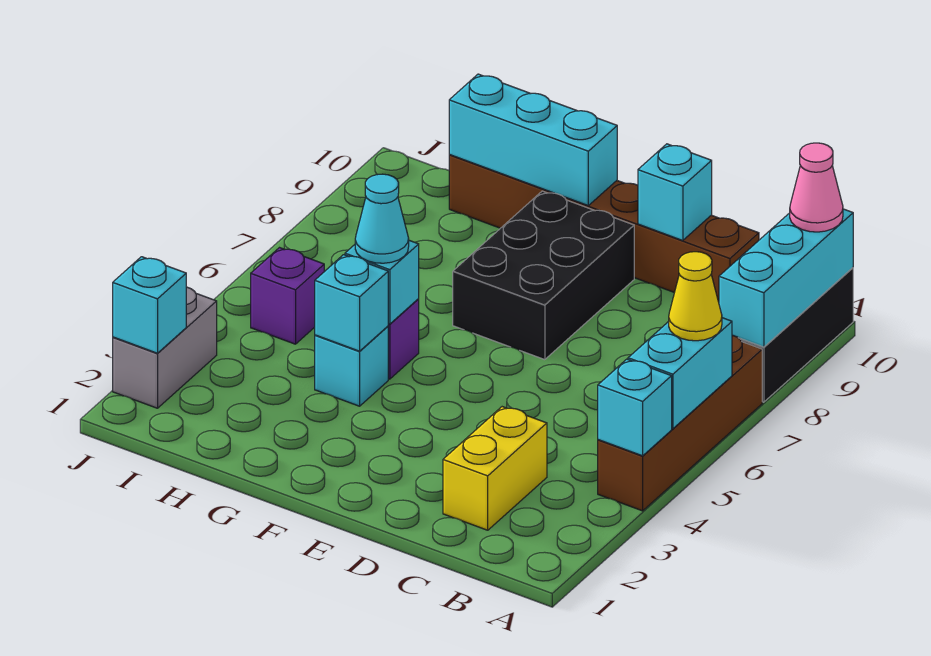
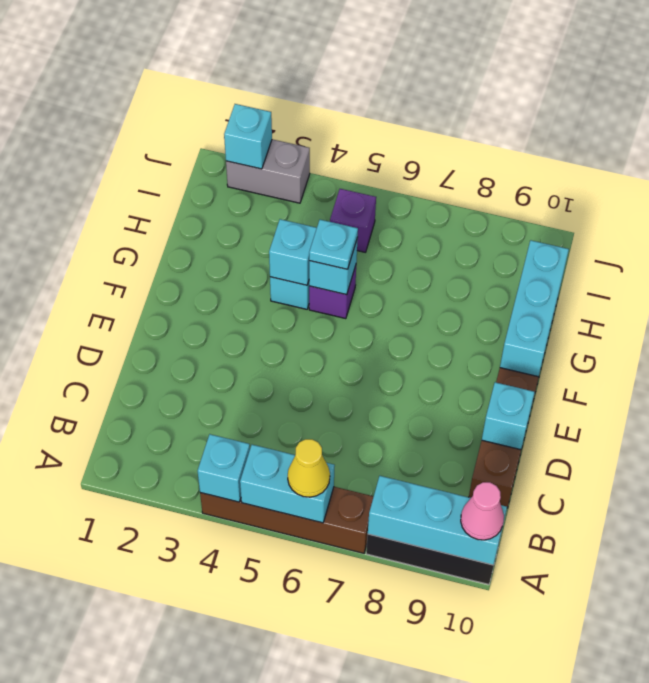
yellow brick C2:C3 level 1 -> none
black brick E7:F9 level 1 -> none
cyan cone G5 level 3 -> cyan plate G5 level 3

